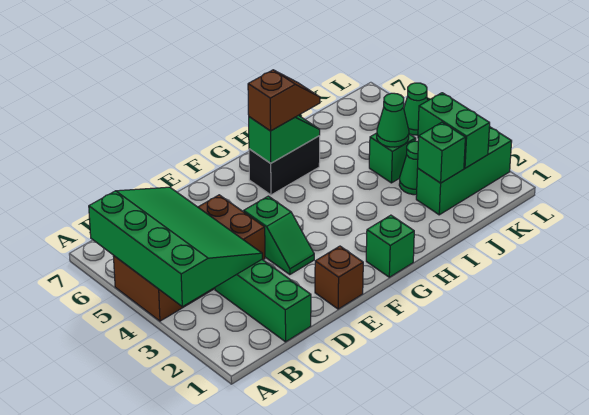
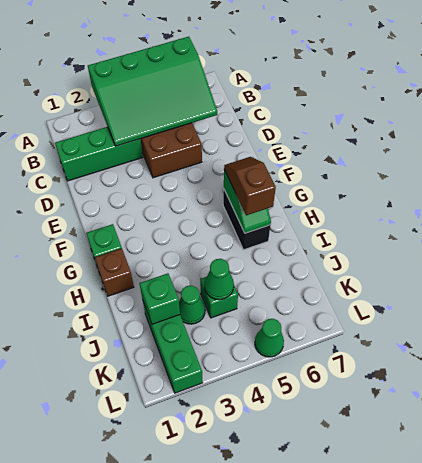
brown brick E1 level 1 -> brown brick H1 level 1
green slope E3:E4 level 1 top 4 -> none
brown slope G6:H6 level 3 top G -> brown slope G6:H6 level 3 top H
green brick K2:K3 level 2 -> none

